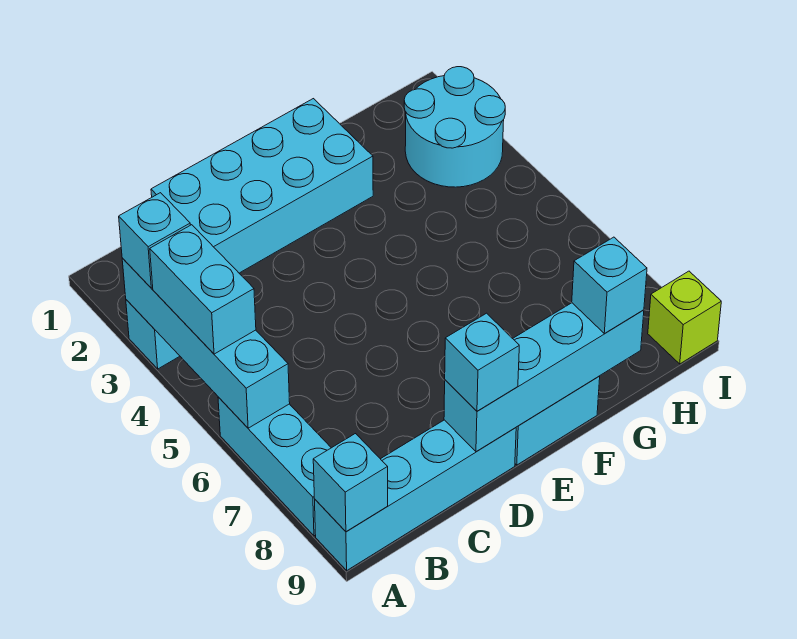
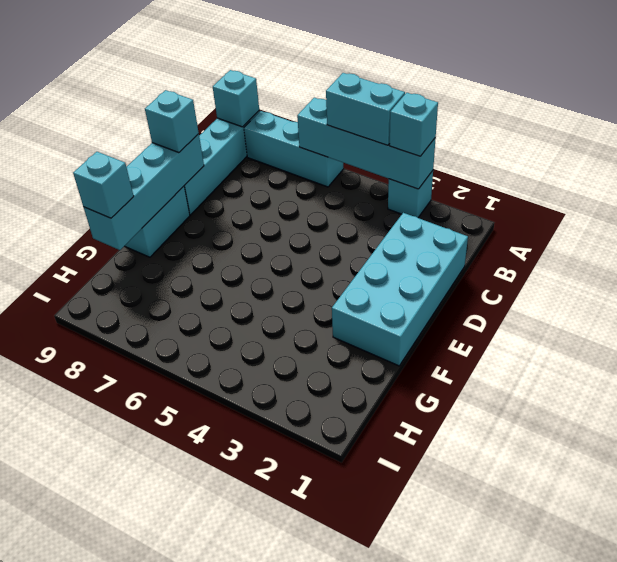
cyan round brick H2:I3 level 1 -> none
lime brick I9 level 1 -> none

